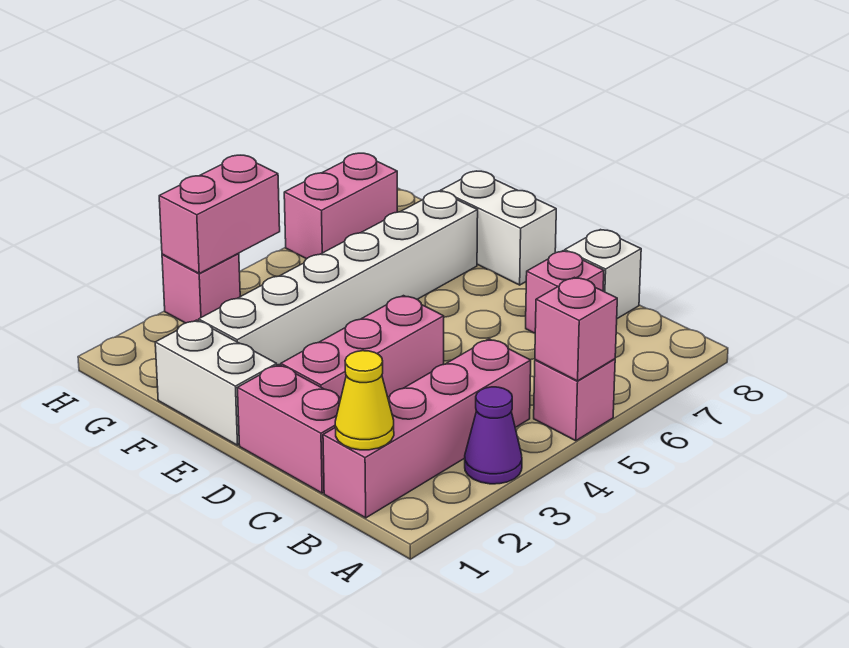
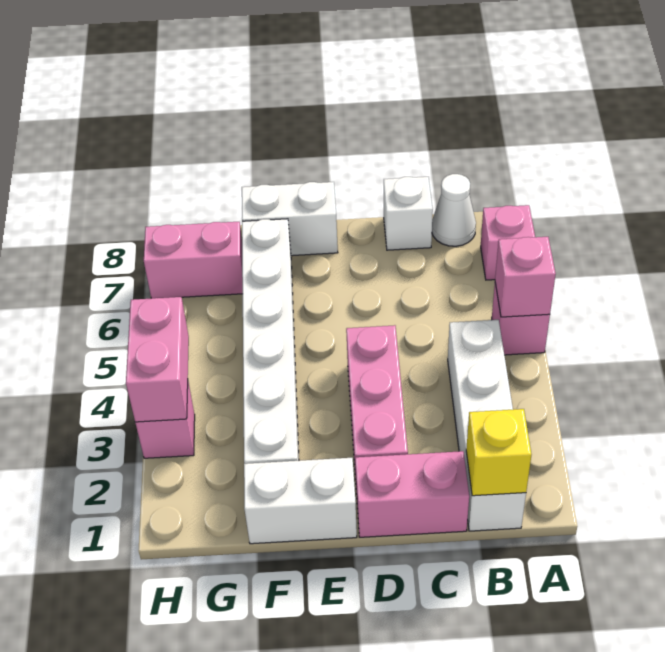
purple cone A3 level 1 -> none
pink brick B1:B4 level 1 -> white brick B1:B4 level 1
yellow cone B1 level 2 -> yellow brick B1 level 2
none -> white cone B8 level 1
pink brick C7 level 1 -> pink brick A7 level 1
pink brick H6:H7 level 1 -> pink brick G7:H7 level 1

